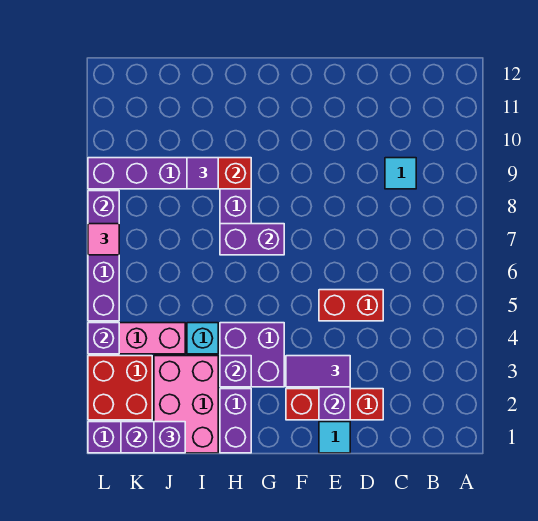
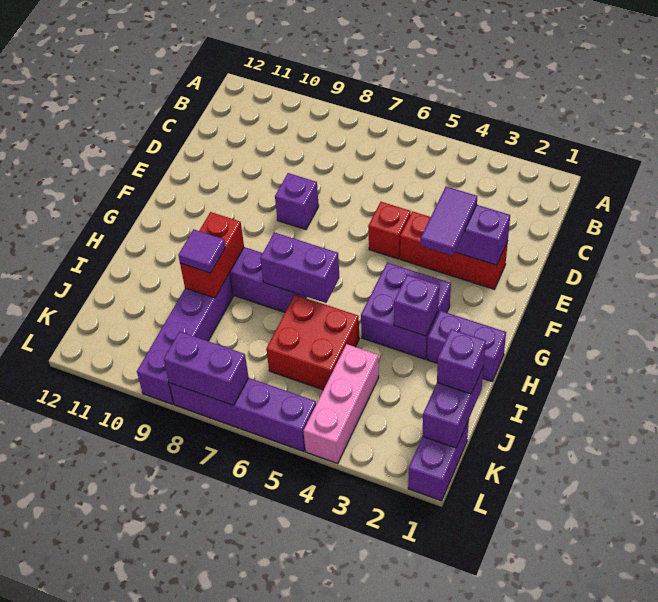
cyan tile C9 level 1 -> none
red brick D2:F2 level 1 -> red brick E2:E4 level 1
red brick D5:E5 level 1 -> red brick E5 level 1
cyan tile E1 level 1 -> none
purple brick G7:H7 level 2 -> purple brick H6:H7 level 2
pink brick I1:J3 level 1 -> none
cyan brick I4 level 1 -> none
red brick K2:L3 level 1 -> red brick I5:J6 level 1
purple brick L4 level 2 -> purple brick E8 level 1
pink tile L7 level 3 -> none

